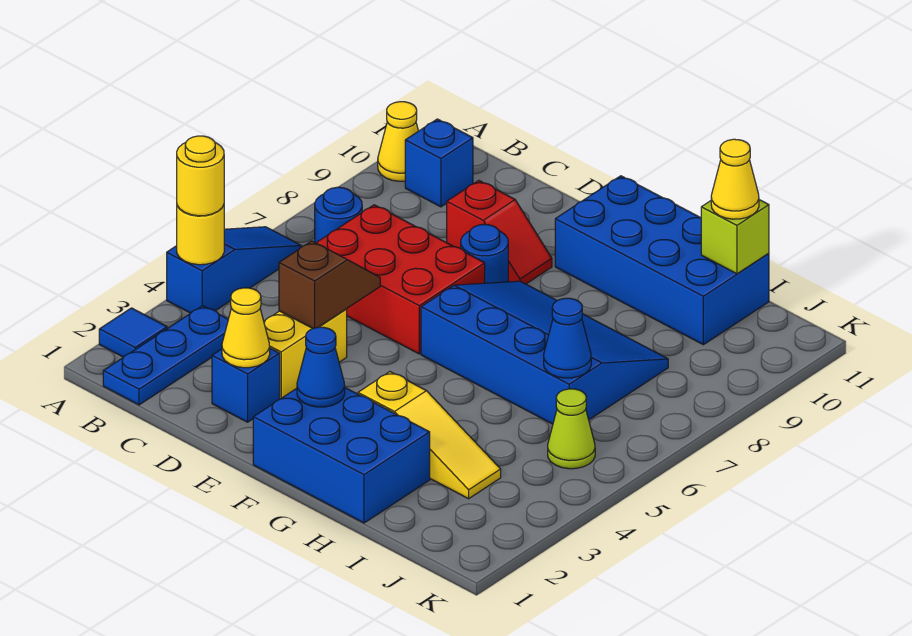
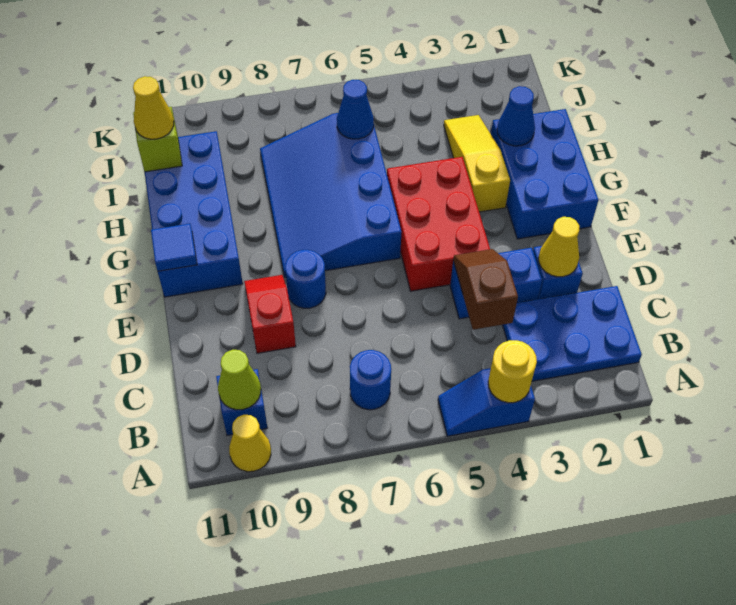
blue tile A2 level 1 -> blue tile F11 level 2
blue slope A4:A6 level 1 top 4 -> blue slope A4:A5 level 1 top 4
yellow round brick A4 level 3 -> none
blue plate B1:B3 level 1 -> blue plate B1:C3 level 1
red brick C6:E7 level 1 -> red brick E4:G5 level 1
yellow brick D3:D4 level 1 -> blue brick D3:D4 level 1
brown slope D4:D5 level 2 top 4 -> brown slope C4:D4 level 2 top C
blue cone F2 level 2 -> blue cone H2 level 2
lime cone J5 level 1 -> lime cone B10 level 2

